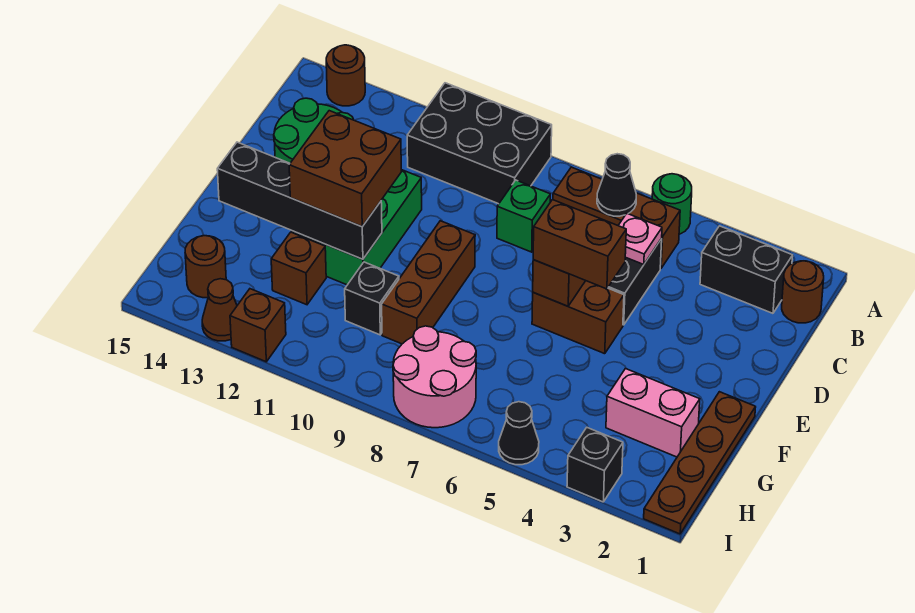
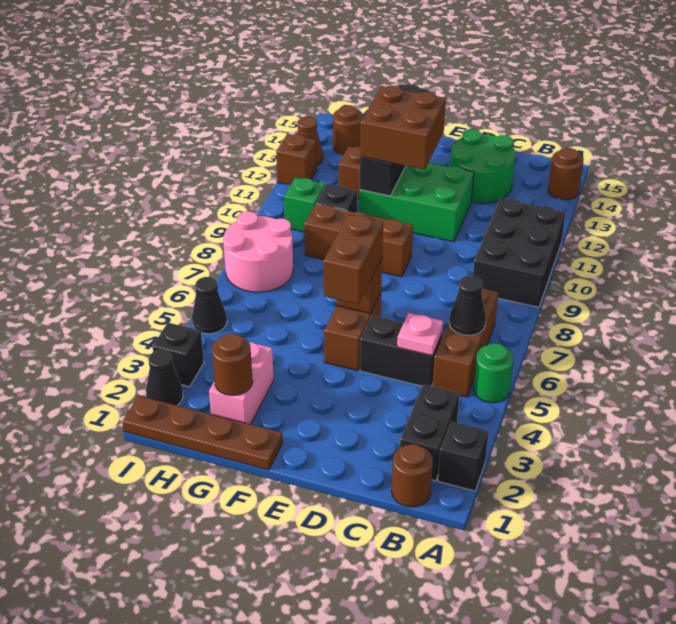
none -> black brick A2 level 1
green brick C8 level 1 -> green brick H10 level 1
none -> brown round brick G2 level 2
none -> black cone I2 level 1

